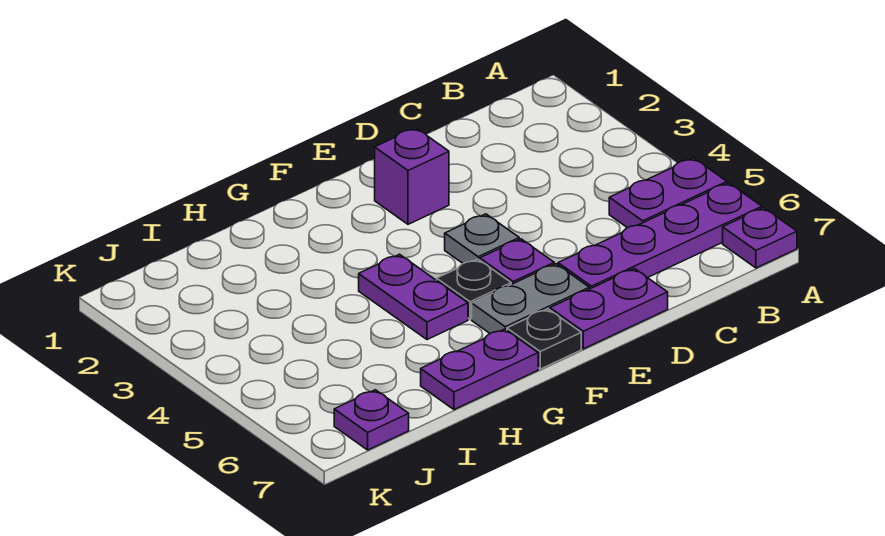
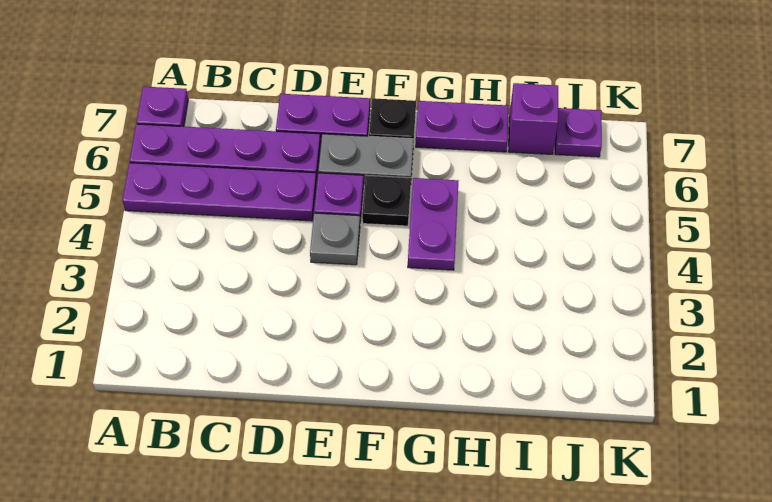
purple plate A5:B5 level 1 -> purple plate A5:D5 level 1
purple brick E2 level 1 -> purple brick I7 level 1

